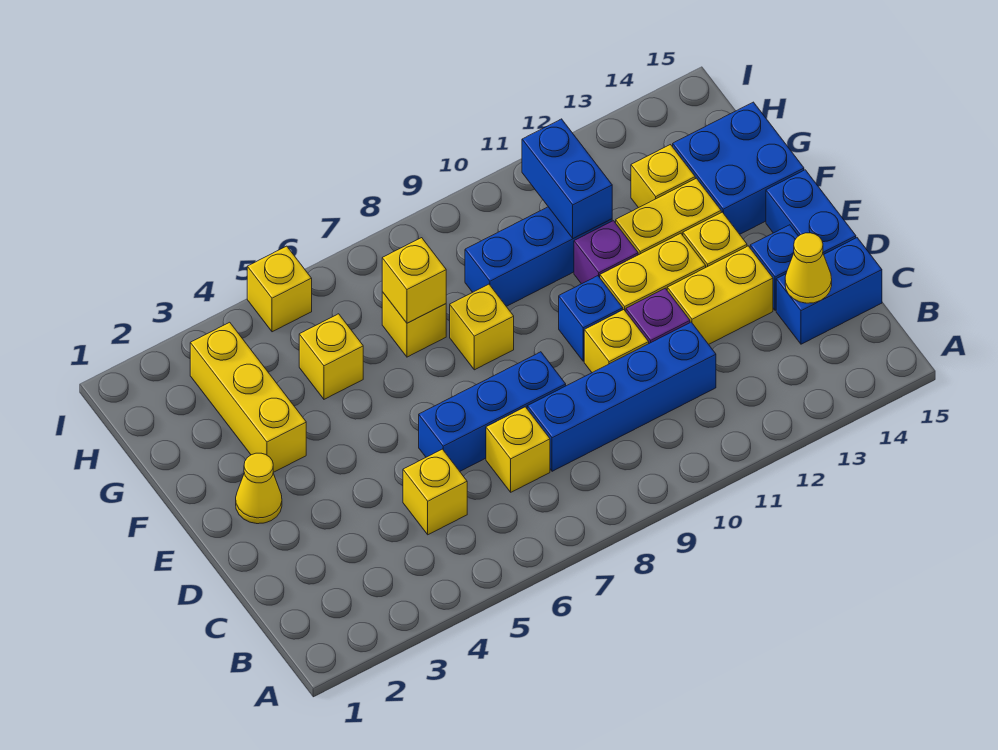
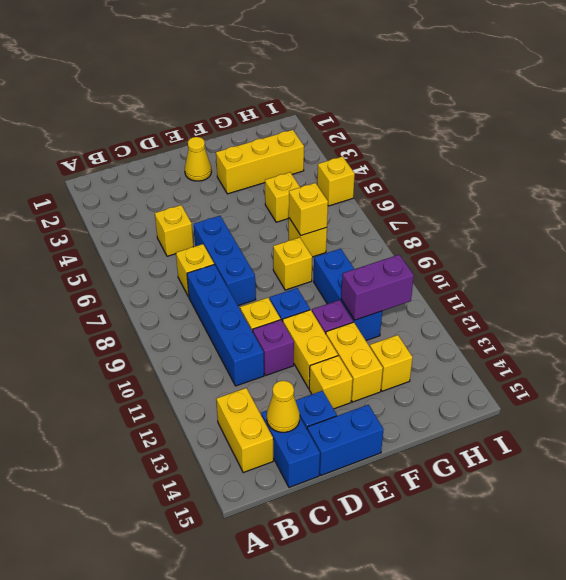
yellow brick D12:D13 level 1 -> yellow brick B13:B14 level 1
blue brick F14:G15 level 1 -> none
blue brick G11:H11 level 2 -> purple brick G11:H11 level 2

